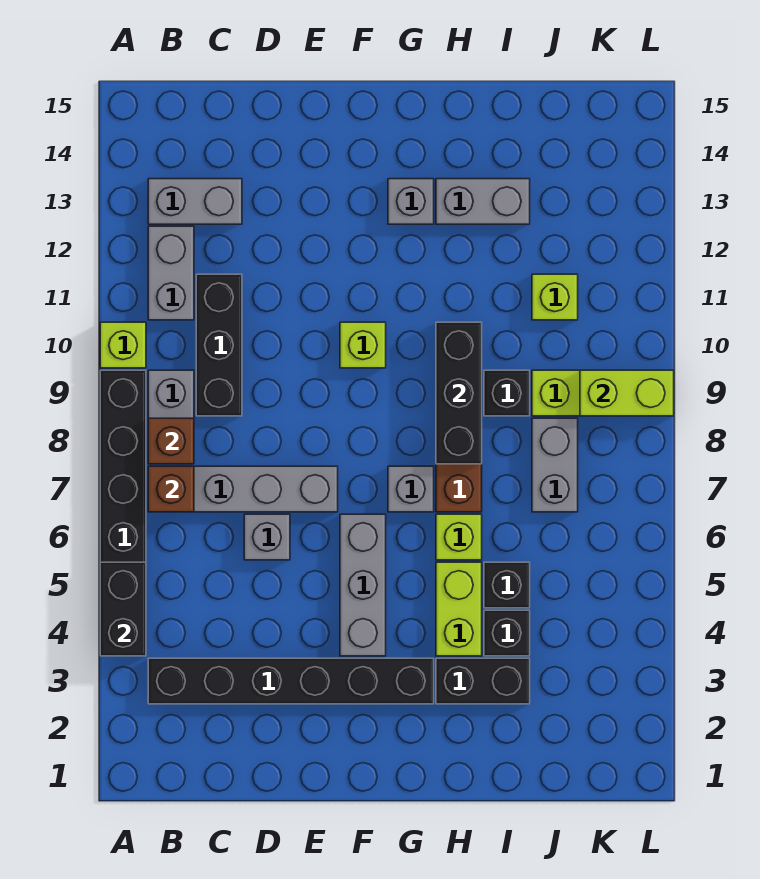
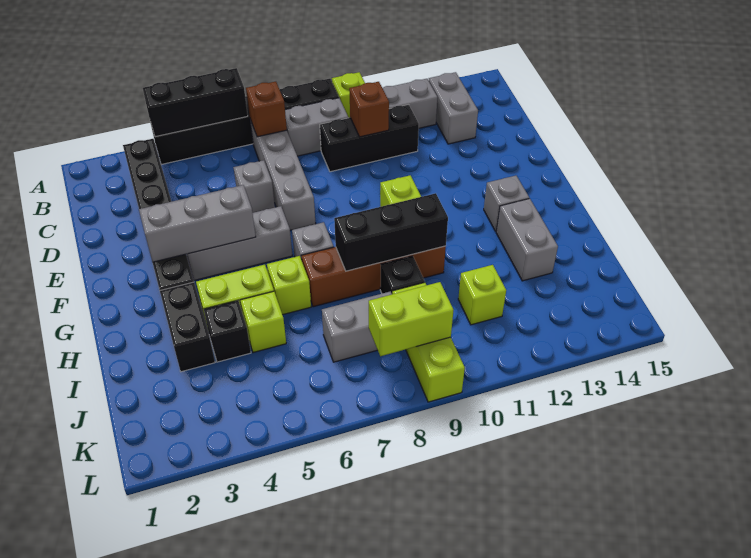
black brick A4:A5 level 2 -> black brick A4:A6 level 2
brown brick B8 level 2 -> brown brick C10 level 2
none -> grey brick F3:F5 level 2
black brick I5 level 1 -> lime brick I5 level 1
lime brick K9:L9 level 2 -> lime brick K8:K9 level 2

